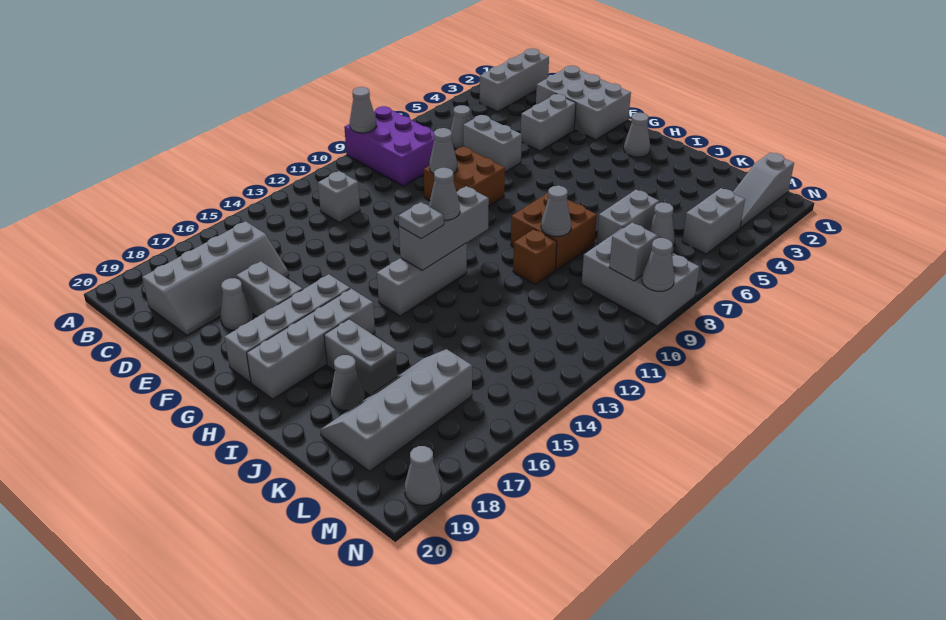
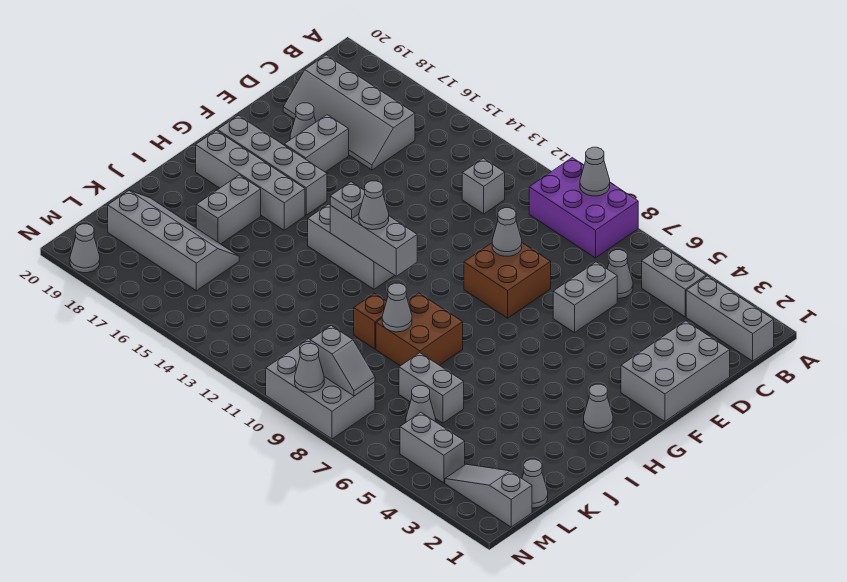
purple brick A8:C9 level 1 -> purple brick A8:B10 level 1
grey brick E3:E4 level 1 -> grey brick B4:B5 level 1
grey cone J18 level 1 -> grey cone L1 level 1
grey brick L8:N9 level 1 -> grey brick M8:N10 level 1

